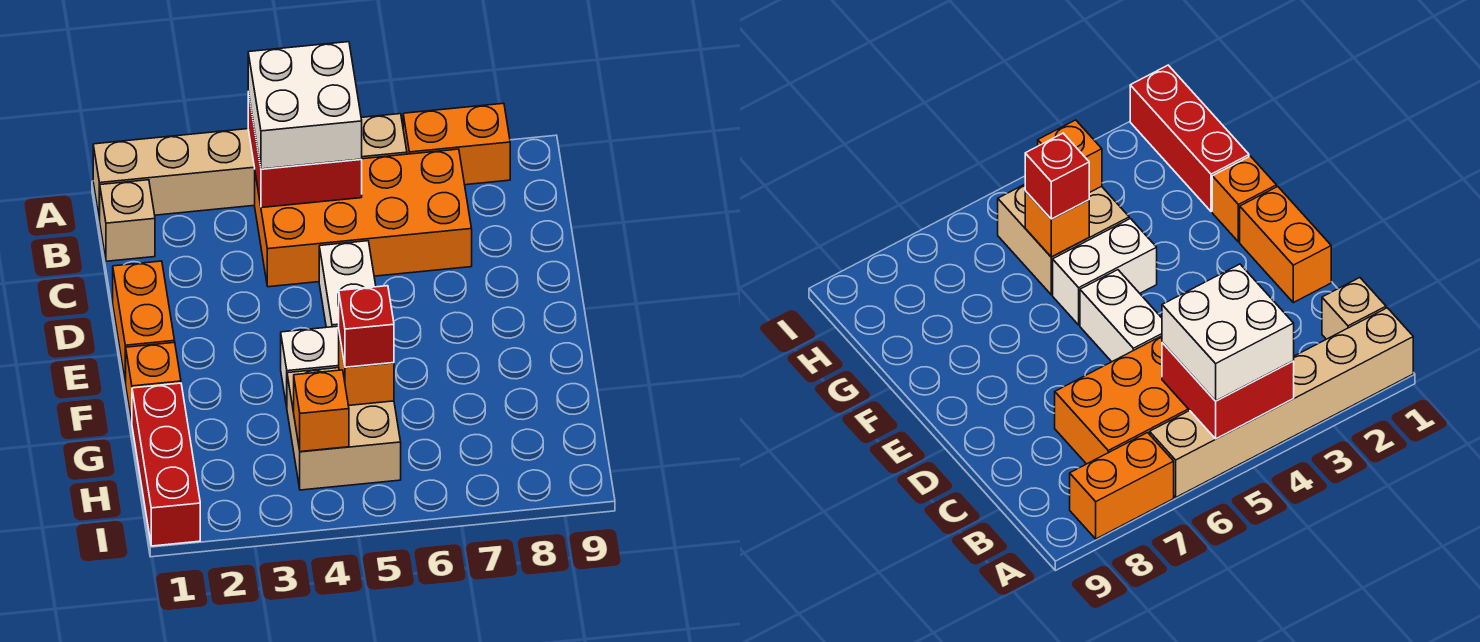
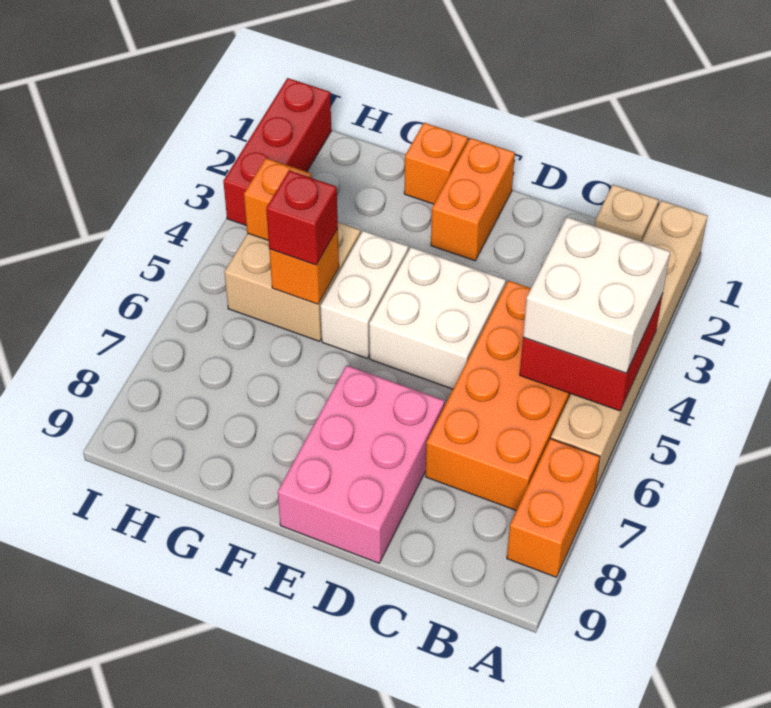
orange brick D1:E1 level 1 -> orange brick E1:E2 level 1
white brick D5:E5 level 1 -> white brick D4:E5 level 1
none -> pink brick D7:E9 level 1
red brick G1:I1 level 1 -> red brick I1:I3 level 1

